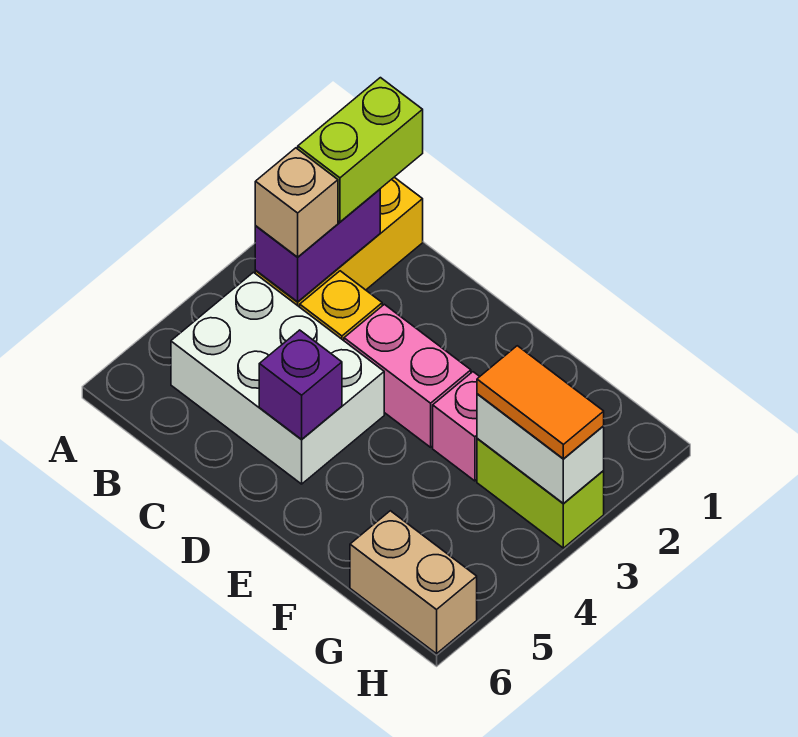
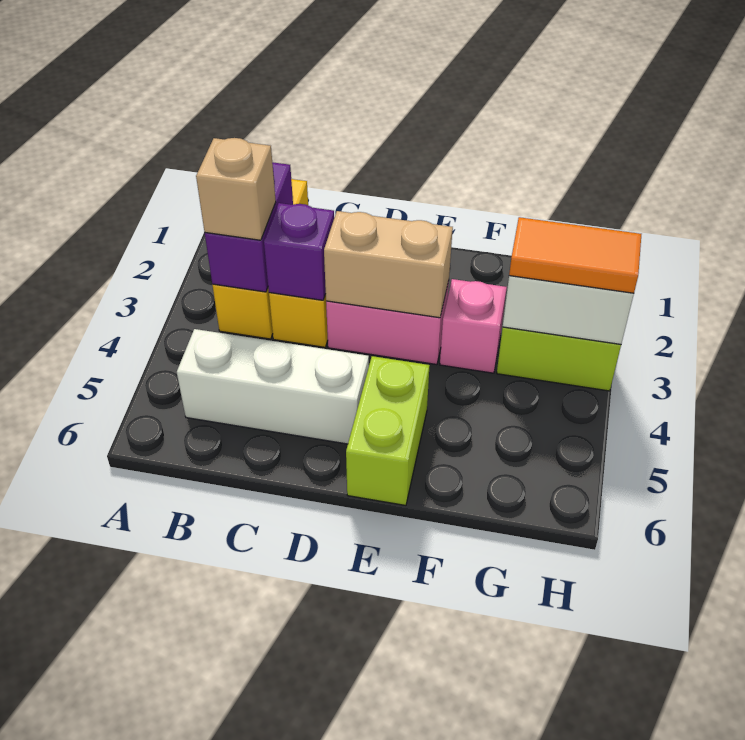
lime brick B1:B2 level 3 -> lime brick E5:E6 level 1
white brick B4:D5 level 1 -> white brick B5:D5 level 1
purple brick D5 level 2 -> purple brick C3 level 2
tan brick G6:H6 level 1 -> tan brick D3:E3 level 2

